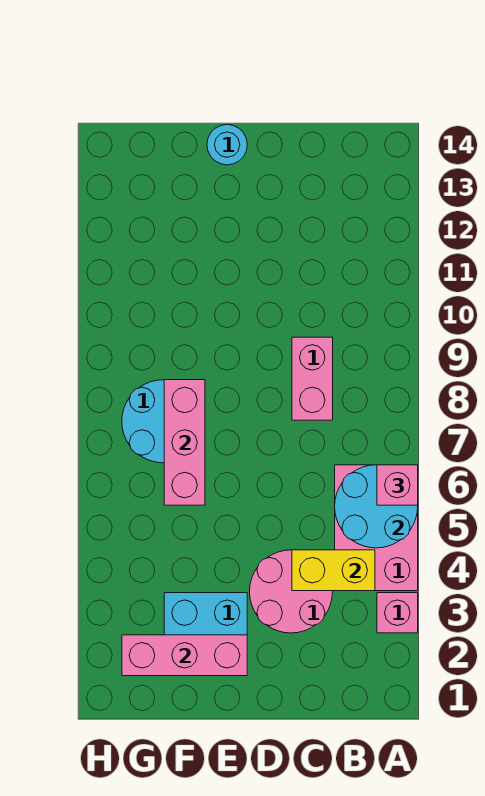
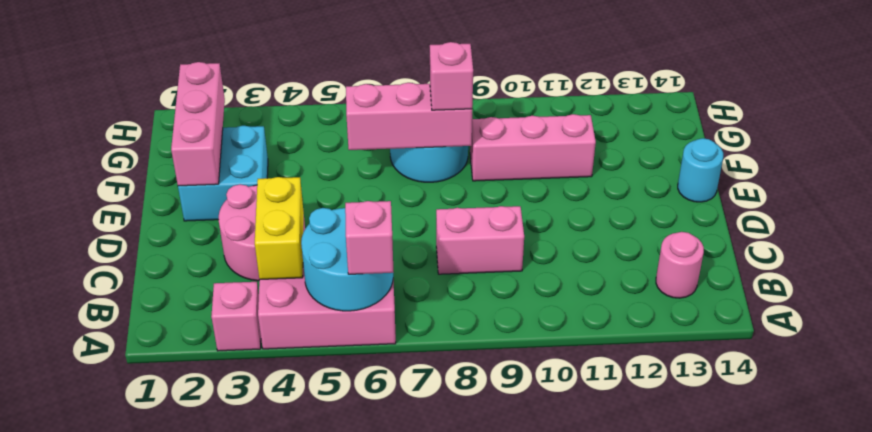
none -> pink round brick B13 level 1
none -> pink brick F8 level 3
none -> pink brick F9:F11 level 1

